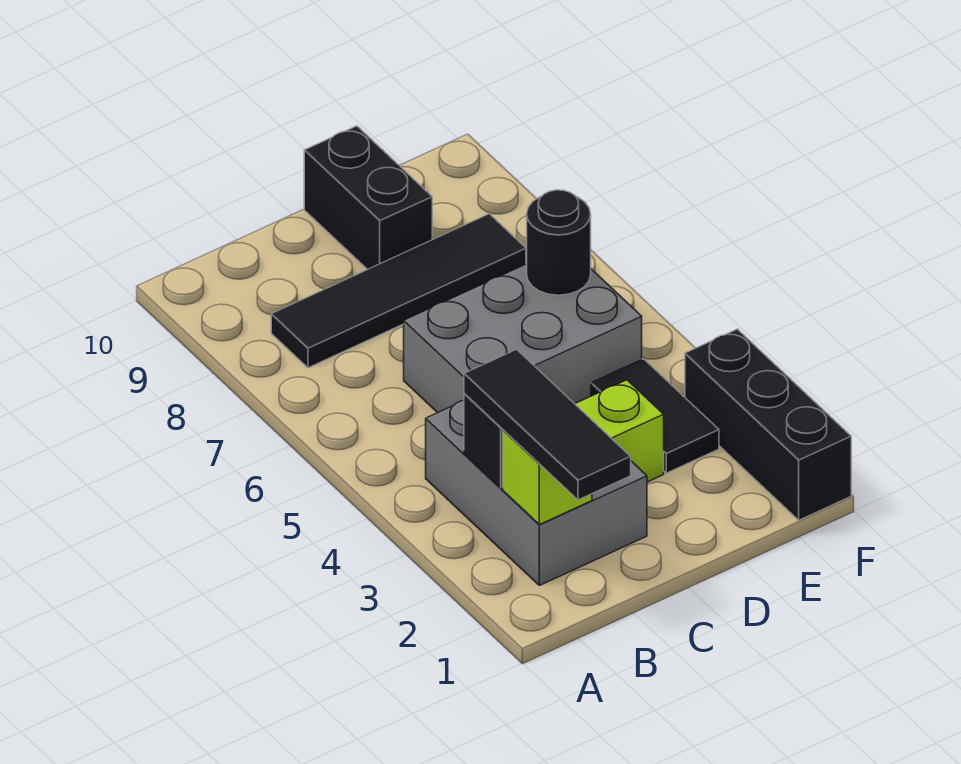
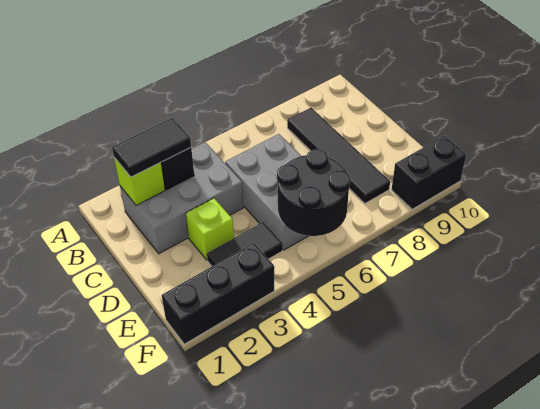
black tile B1:B3 level 3 -> black tile B2:B3 level 3
black brick D9:D10 level 1 -> black brick F9:F10 level 1
black round brick E6 level 2 -> black round brick E5:F6 level 2

